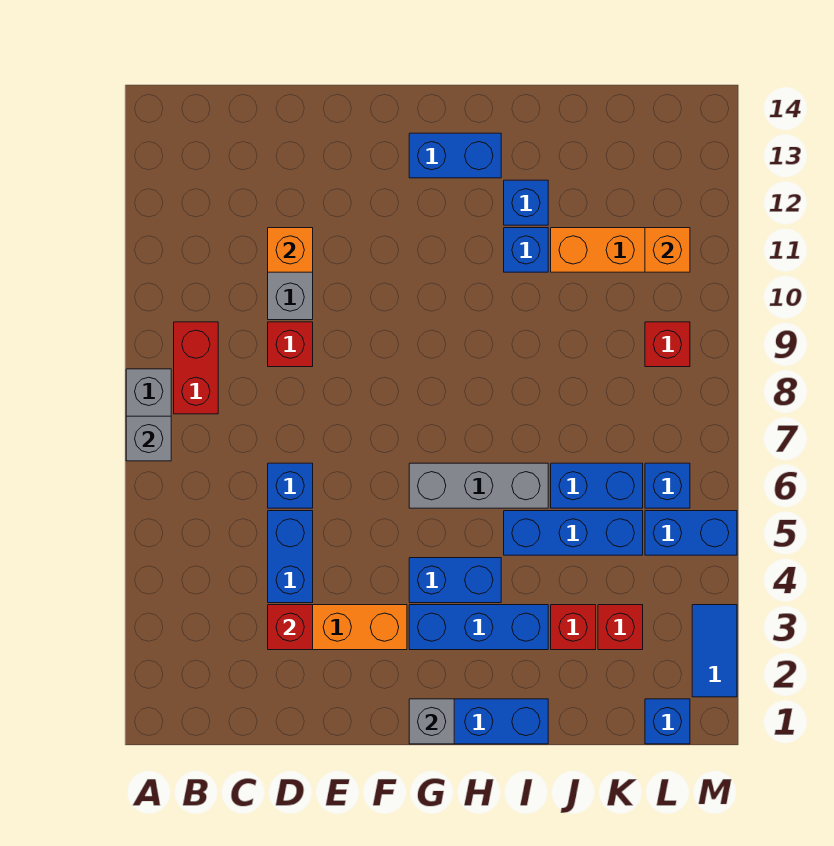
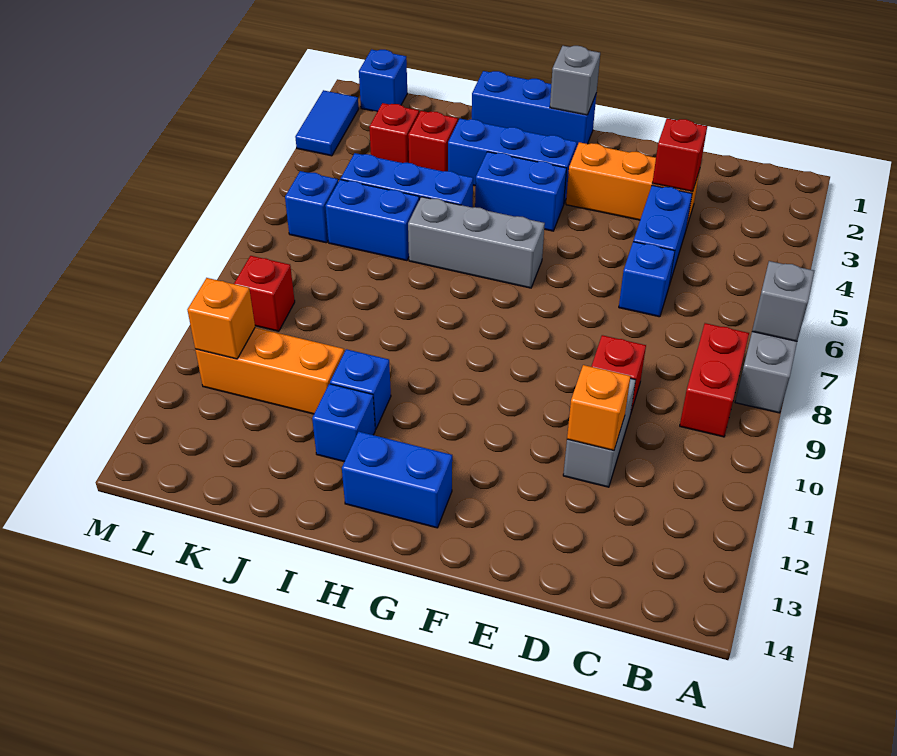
blue brick L5:M5 level 1 -> none

